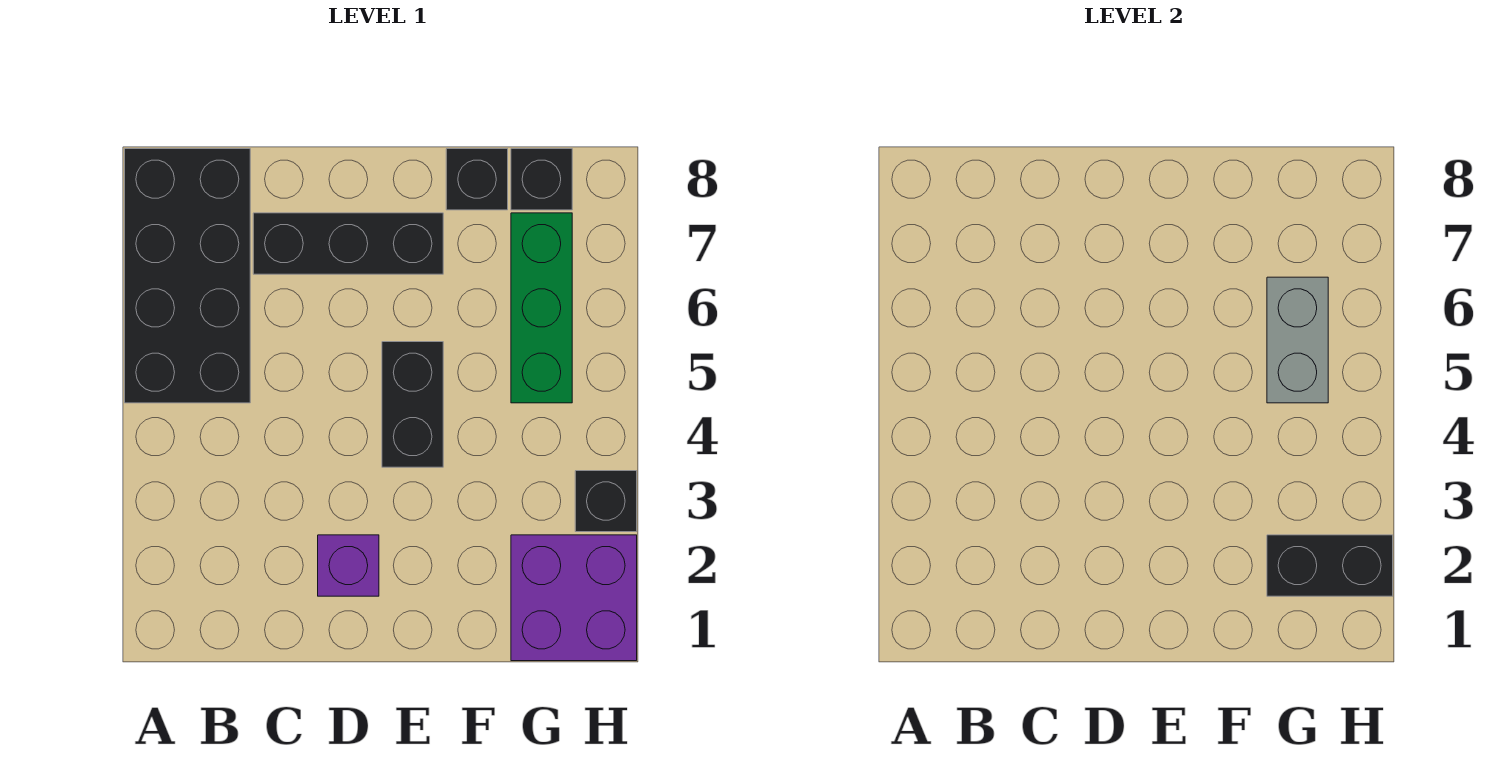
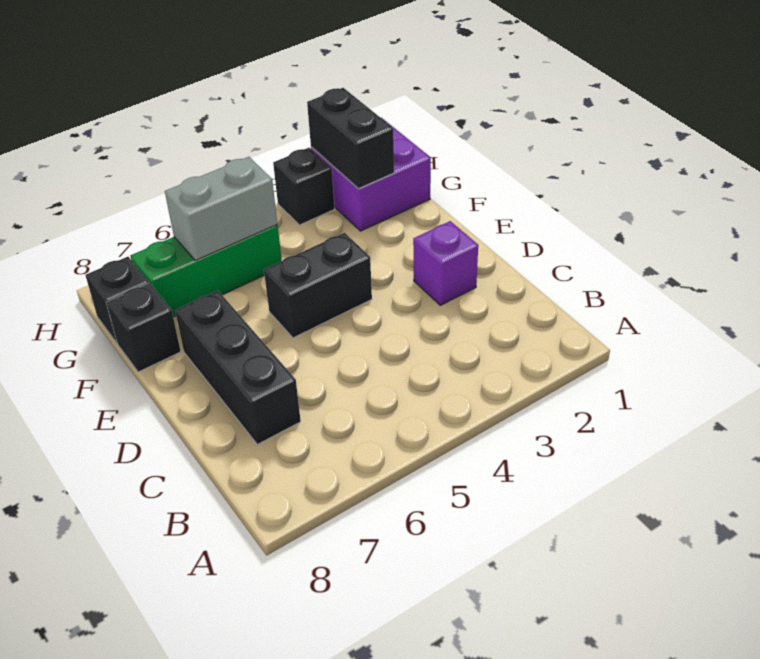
black brick A5:B8 level 1 -> none

